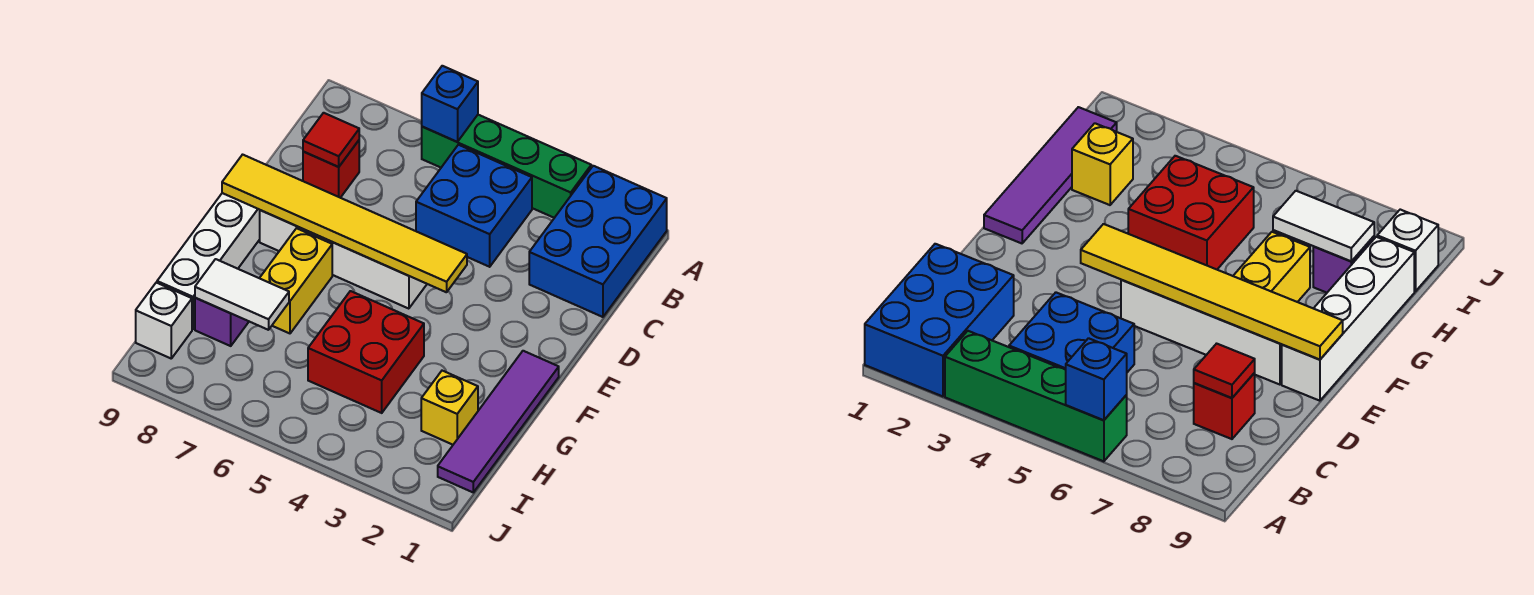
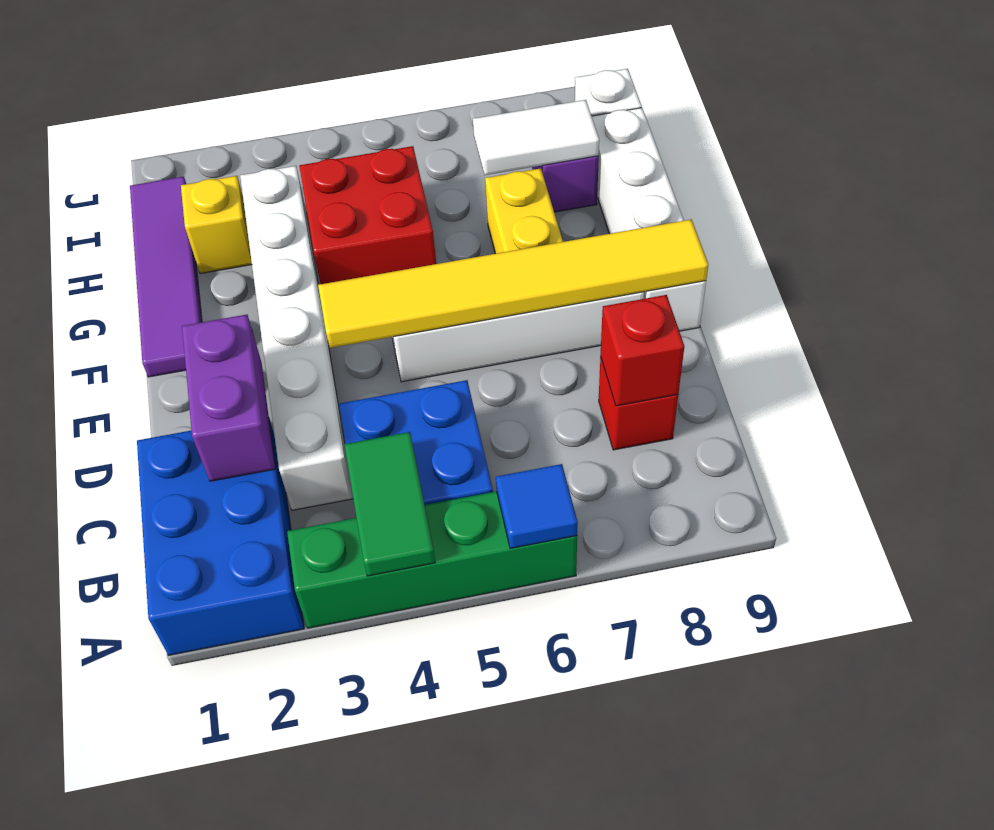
none -> green tile A4:B4 level 2
blue brick A6 level 2 -> blue tile A6 level 2
none -> purple brick C2:D2 level 2
none -> white brick C3:H3 level 1
red tile C8 level 2 -> red brick C8 level 2

